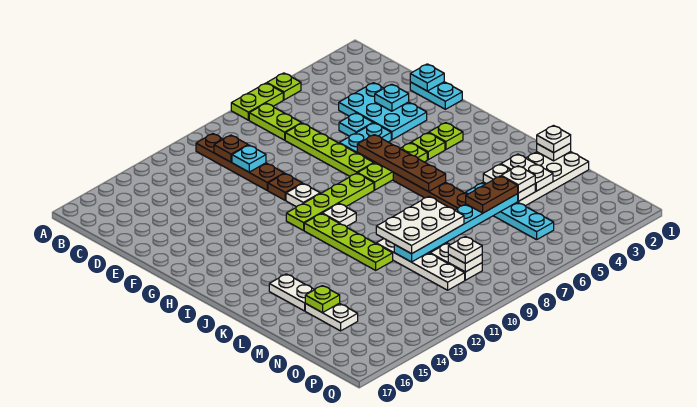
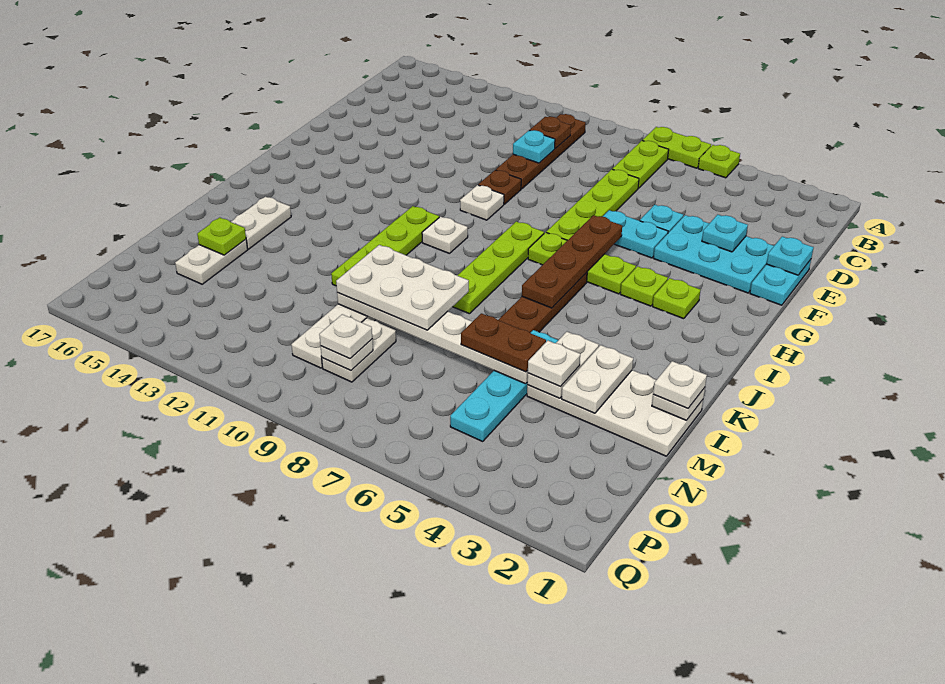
cyan plate D3:F4 level 1 -> cyan plate E2:F4 level 1
lime plate H8:H11 level 1 -> lime plate H8:K8 level 1
cyan plate M5:M10 level 2 -> white plate M5:M10 level 2

